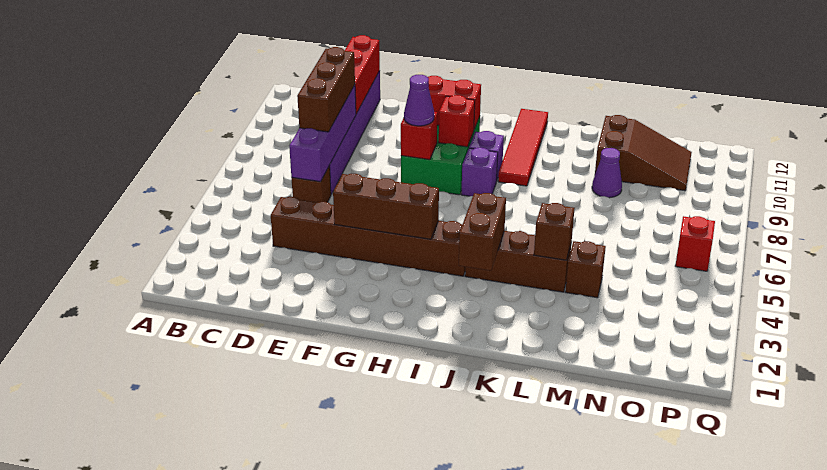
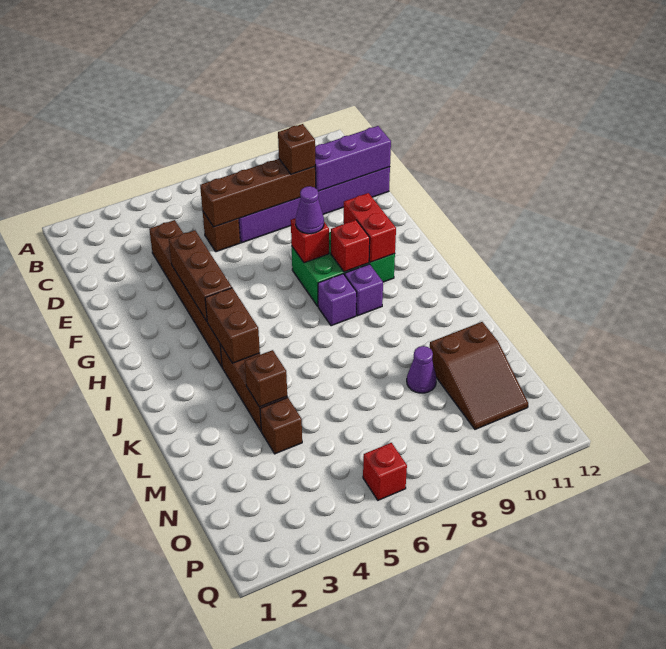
purple brick D6:D9 level 2 -> brown brick D6:D9 level 2
brown brick D7:D9 level 3 -> brown brick D9 level 3
red brick D10:D12 level 2 -> purple brick D10:D12 level 2
brown brick J3:J4 level 2 -> brown brick I4:J4 level 2
red tile J9:J12 level 1 -> none

